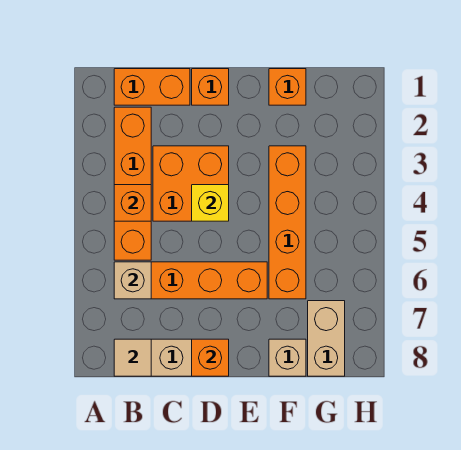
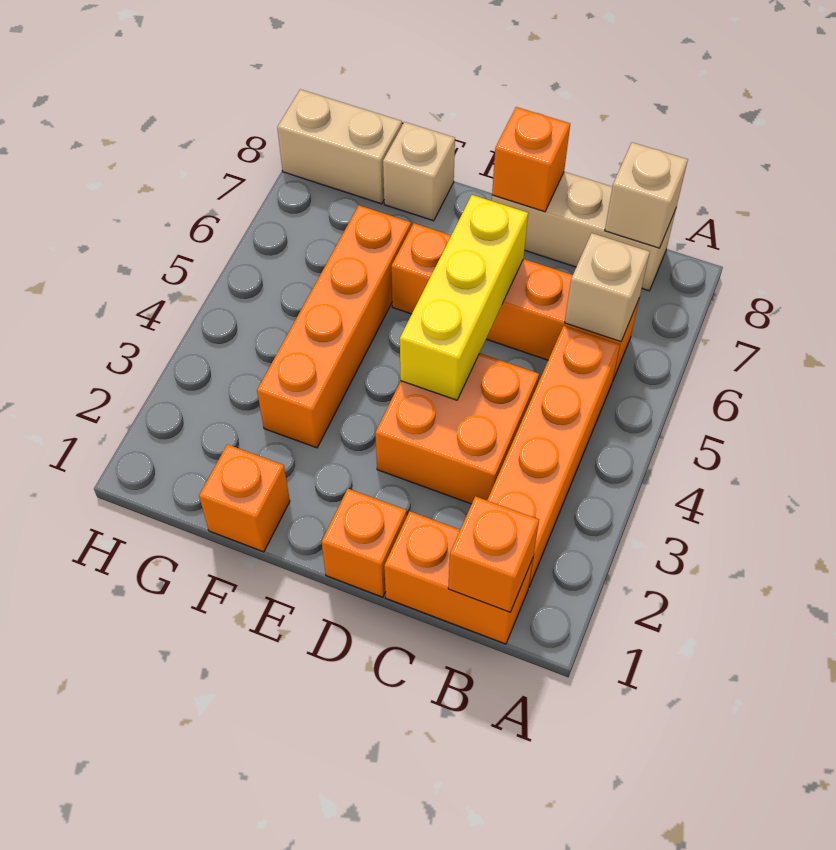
orange brick B4 level 2 -> orange brick B1 level 2
tan tile B8 level 2 -> tan brick B8 level 2
yellow brick D4 level 2 -> yellow brick D4:D6 level 2
tan brick G7:G8 level 1 -> tan brick G8:H8 level 1

